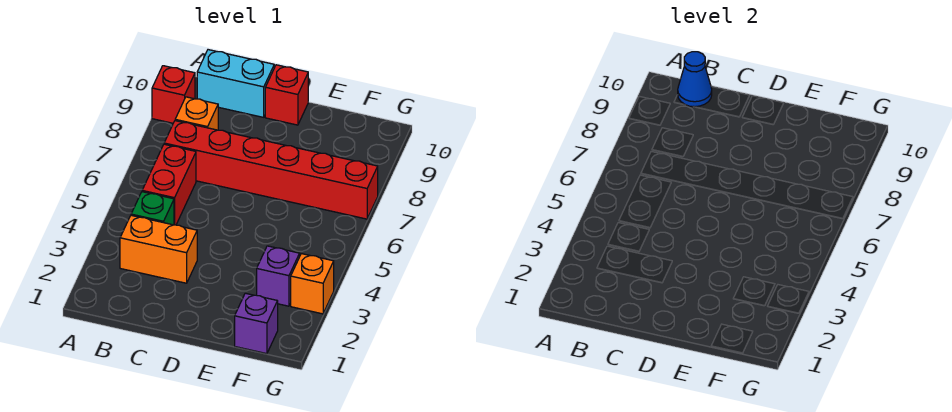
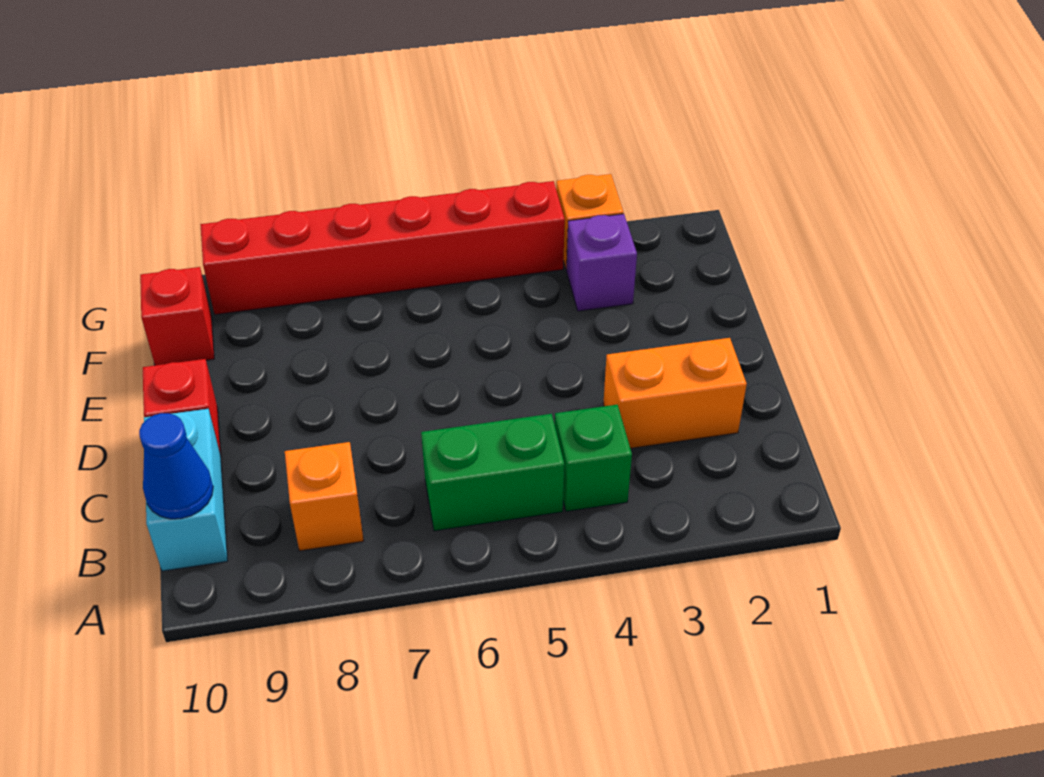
red brick A9 level 1 -> red brick F10 level 1
orange brick B3:C3 level 1 -> orange brick C2:C3 level 1
red brick B5:B6 level 1 -> green brick B5:B6 level 1
red brick B7:G7 level 1 -> red brick G4:G9 level 1
purple brick F1 level 1 -> none

